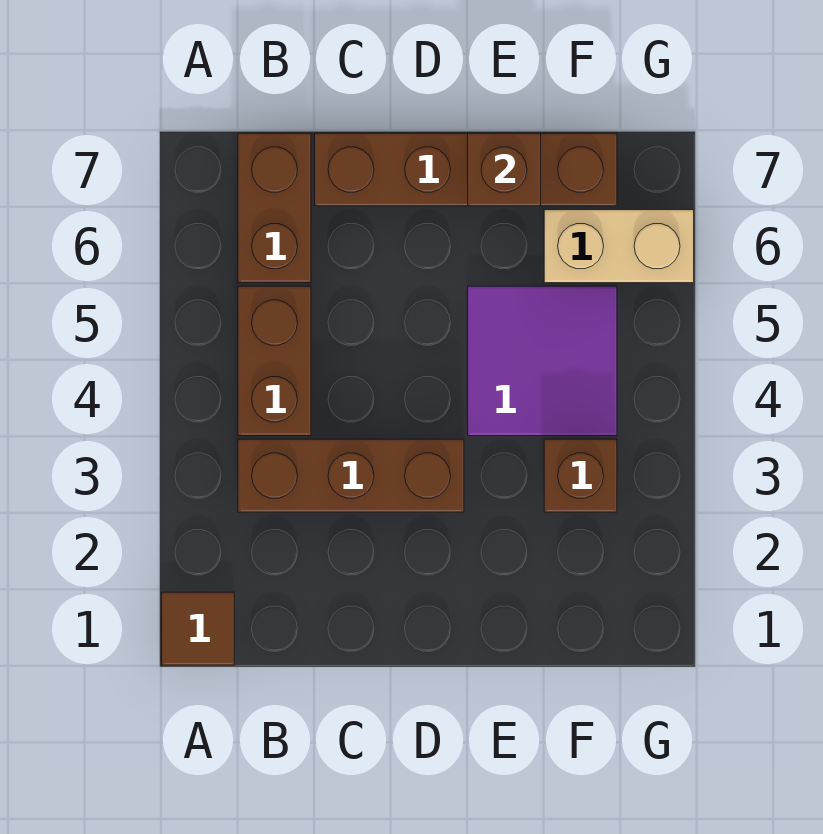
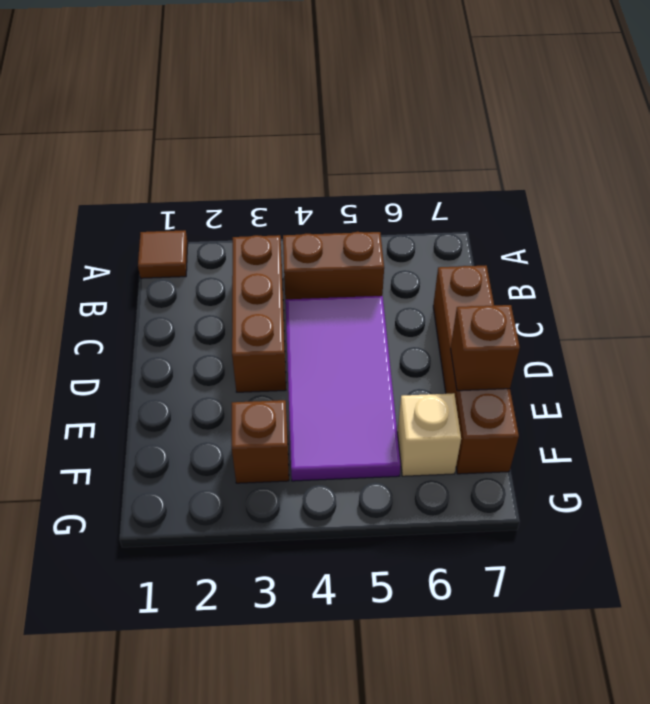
brown brick B6:B7 level 1 -> none
purple tile E4:F5 level 1 -> purple tile C4:F5 level 1
tan brick F6:G6 level 1 -> tan brick F6 level 1

